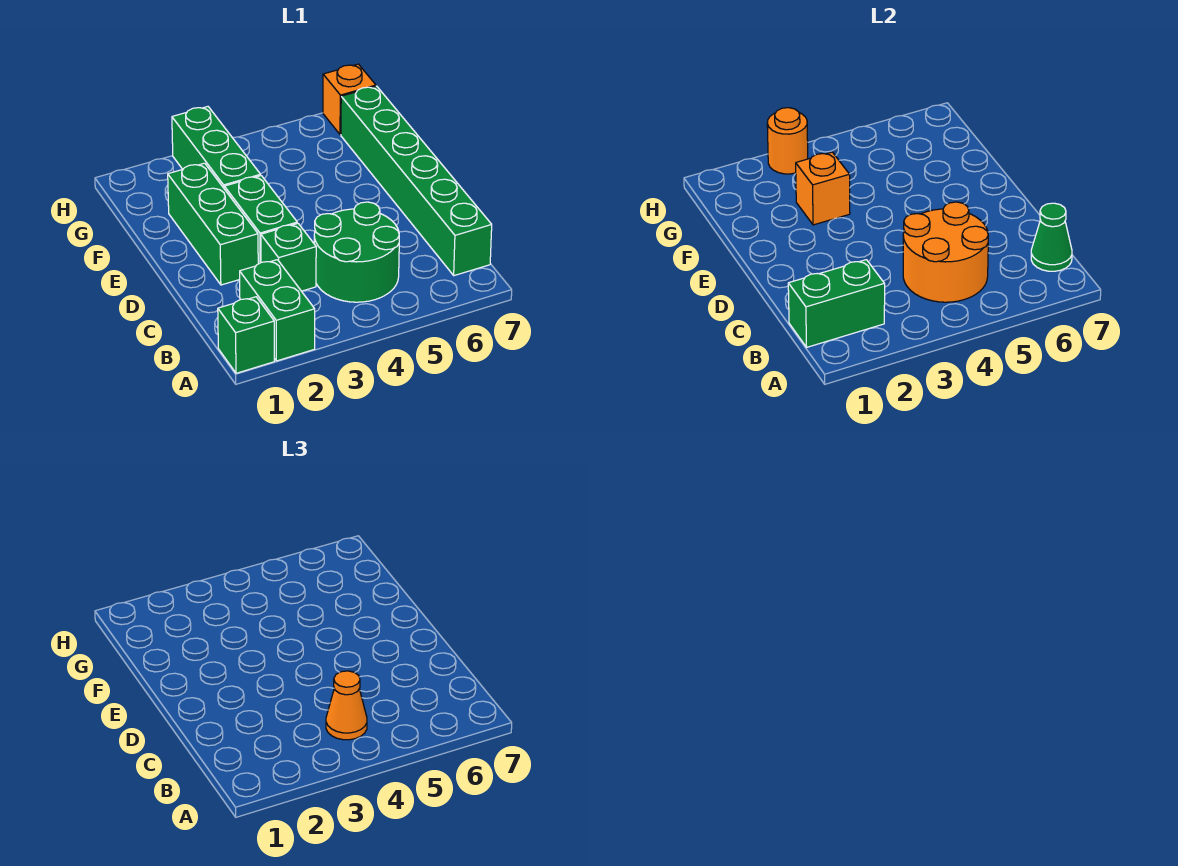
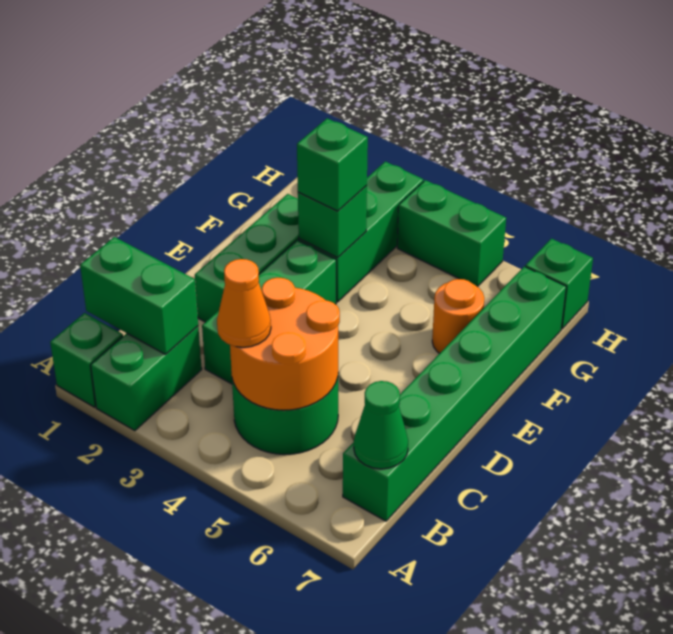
orange brick F3 level 2 -> green brick F3 level 2
none -> green brick F3 level 3
orange round brick H3 level 2 -> orange round brick F6 level 1
none -> green brick H4:H5 level 1
orange brick H7 level 1 -> green brick H7 level 1

